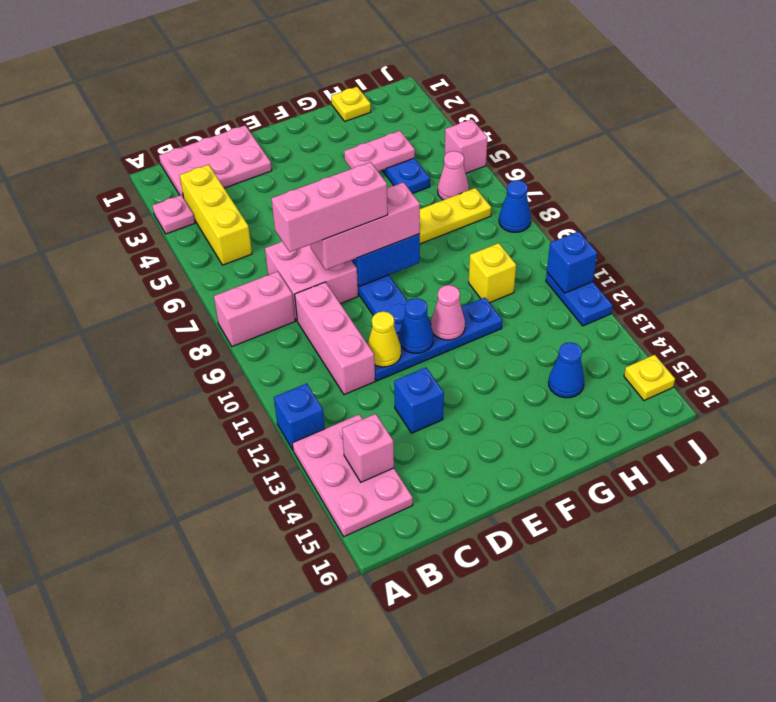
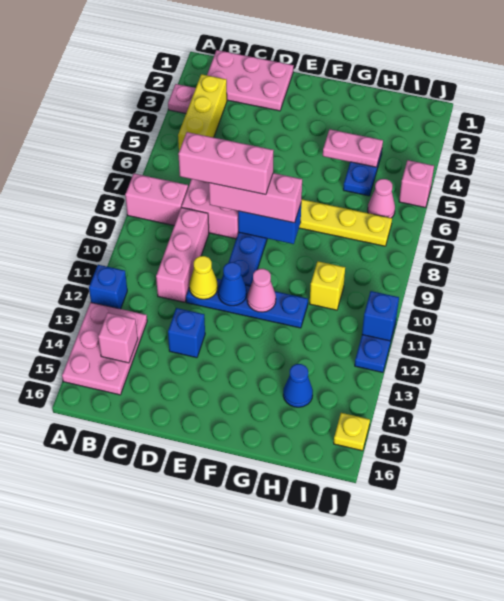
yellow plate H1 level 1 -> none
blue cone J8 level 1 -> none

